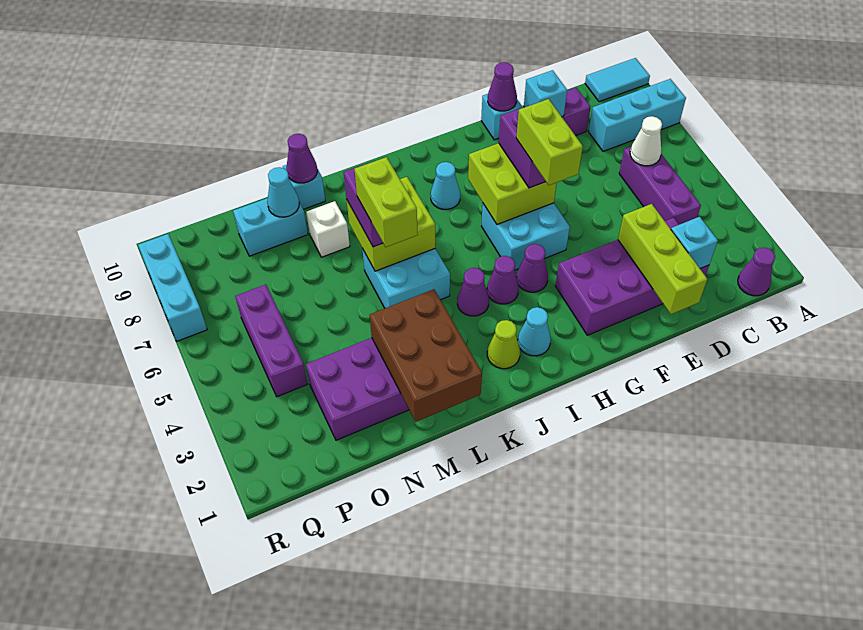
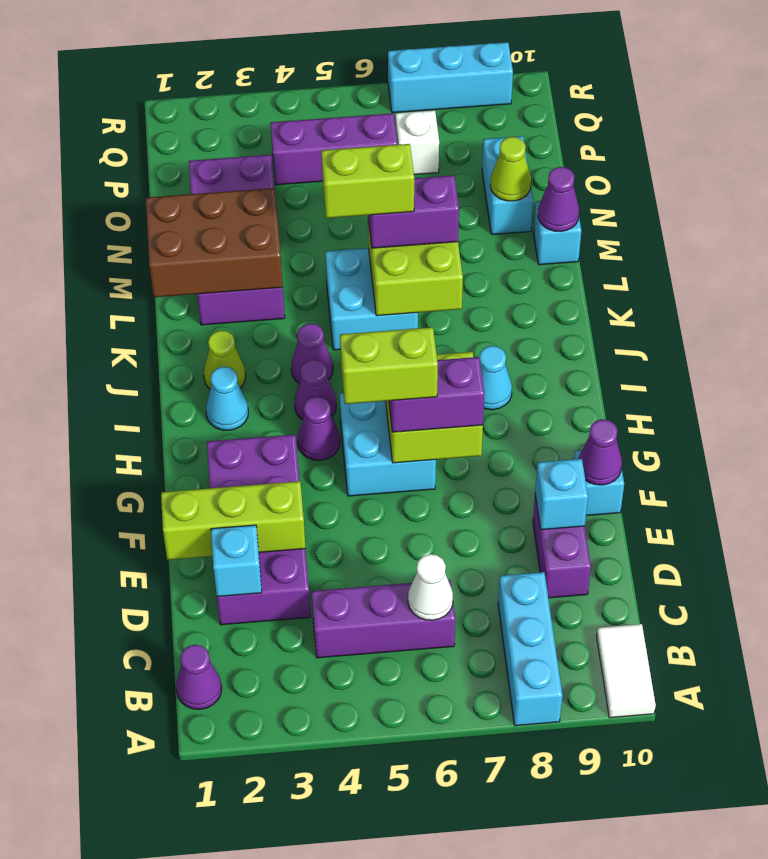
cyan tile A10:B10 level 1 -> white tile A10:B10 level 1
white brick M8 level 1 -> white brick P7 level 1
cyan cone N9 level 2 -> lime cone N9 level 2

